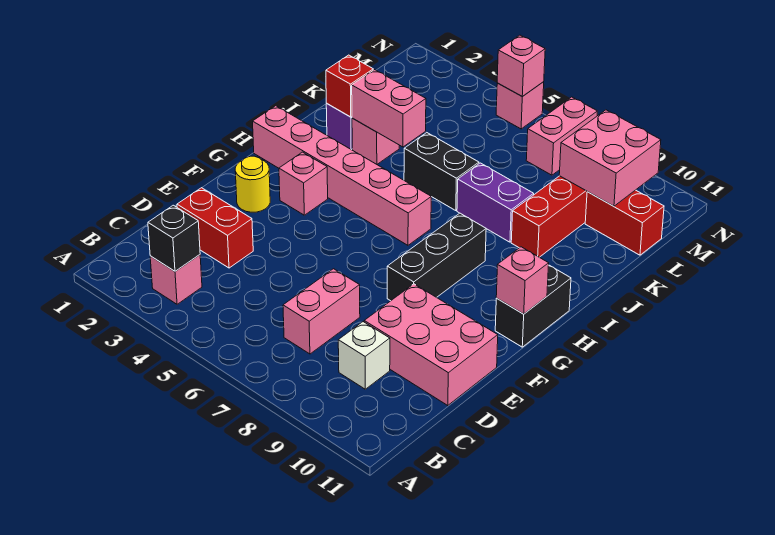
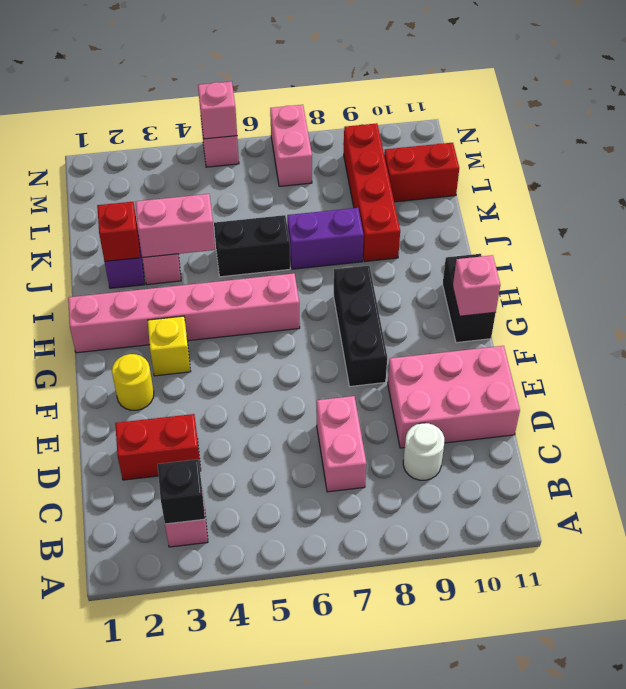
white brick C9 level 1 -> white round brick C9 level 1
pink brick G3 level 1 -> yellow brick G3 level 1
pink brick L9:M10 level 2 -> none

